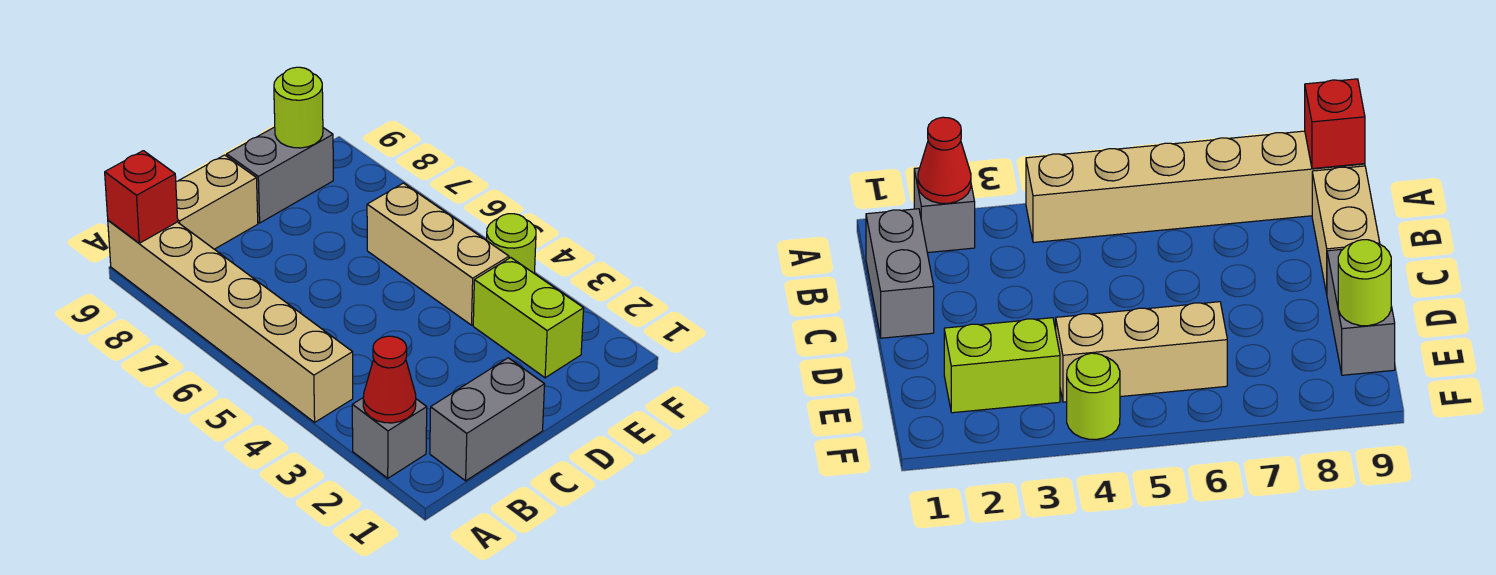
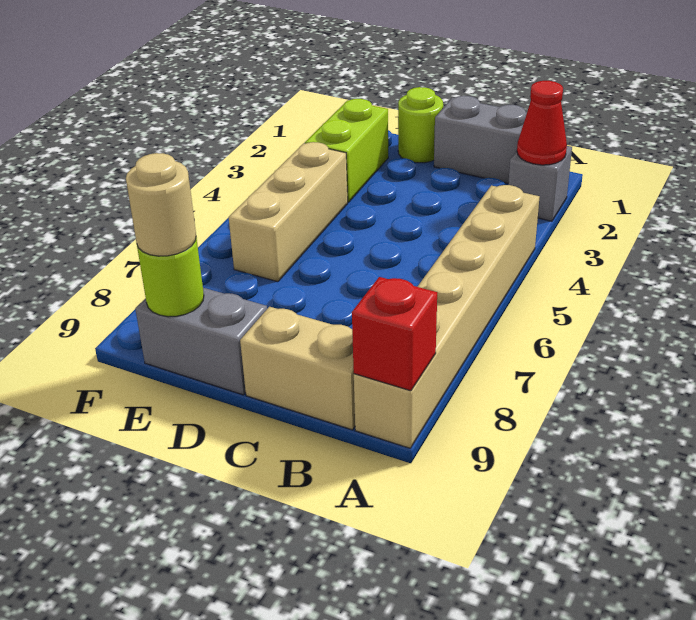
none -> tan round brick E9 level 3
lime round brick F4 level 1 -> lime round brick D1 level 1

